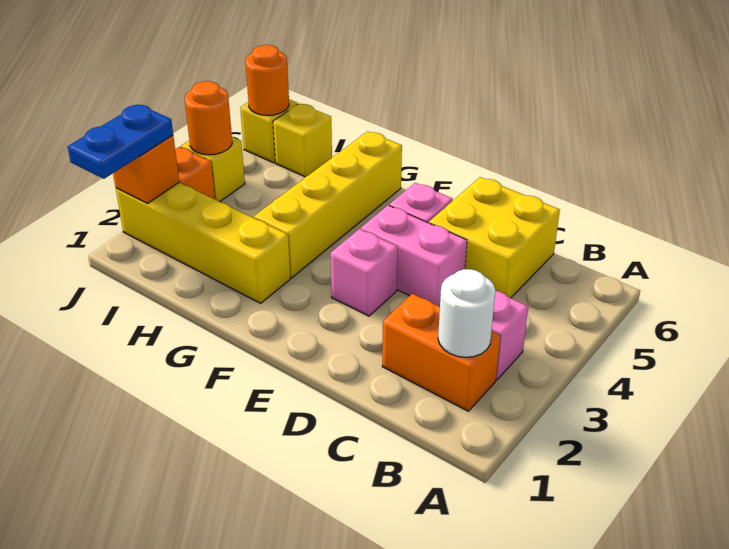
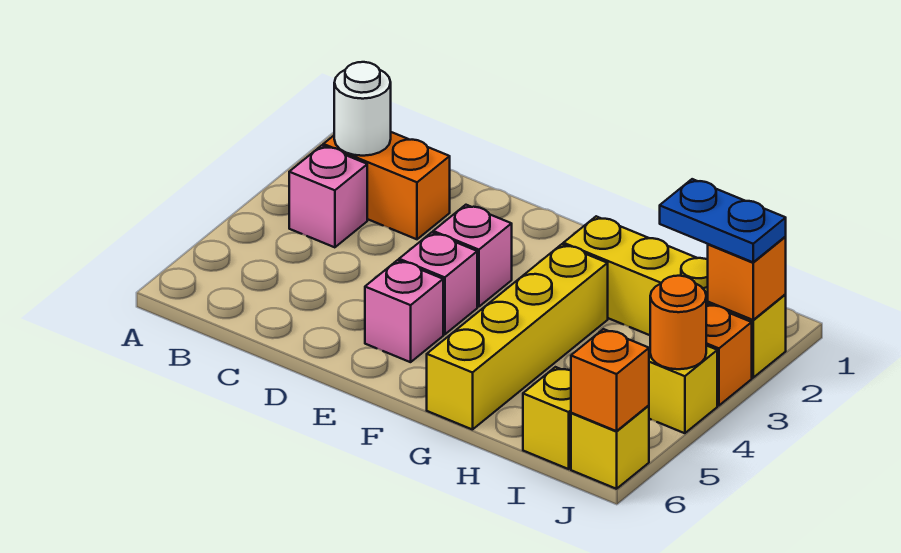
yellow brick C5:D6 level 1 -> none
pink brick D4:E4 level 1 -> pink brick E4 level 1
blue plate J1:J2 level 3 -> blue plate I2:J2 level 3
orange round brick J6 level 2 -> orange brick J6 level 2

